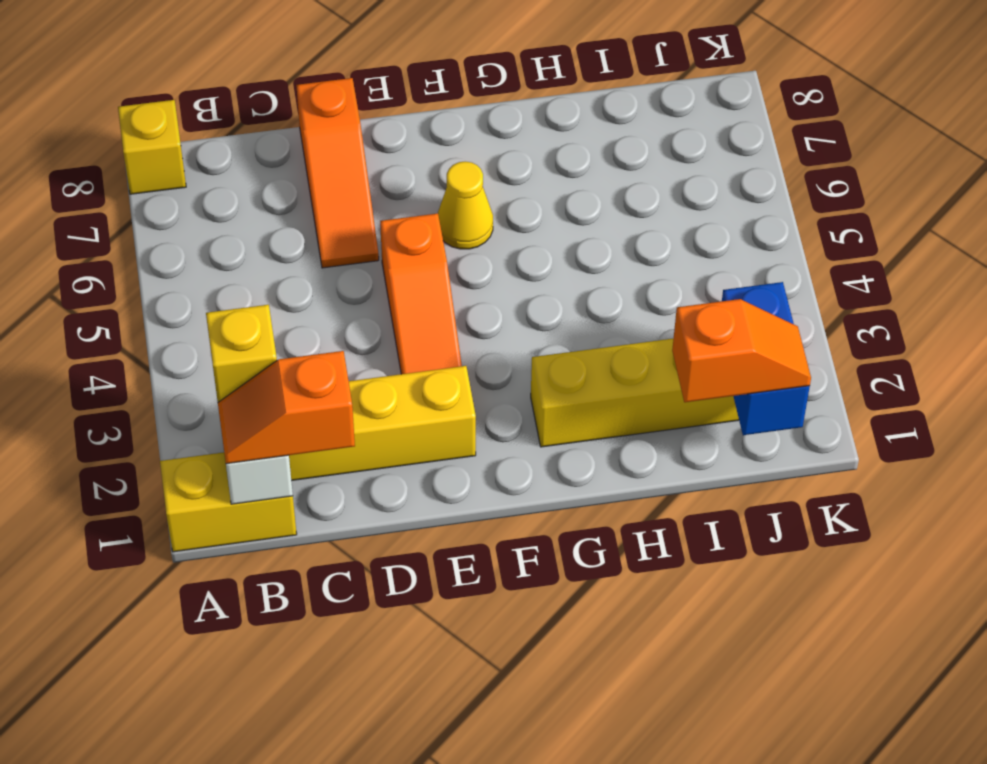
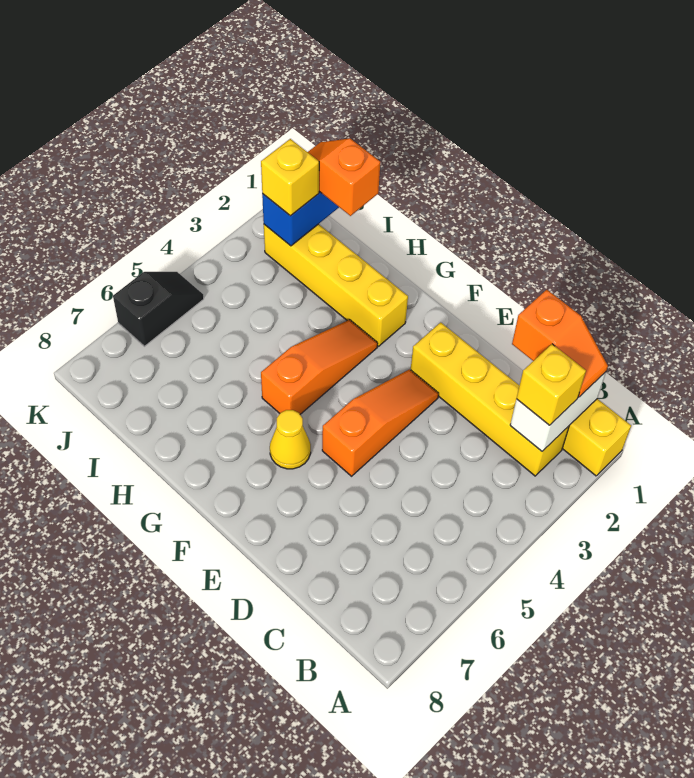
yellow brick A8 level 1 -> yellow brick J2 level 3
orange slope D6:D8 level 1 top 8 -> orange slope G3:G5 level 1 top 5
none -> black slope K5:K6 level 1 top 6

